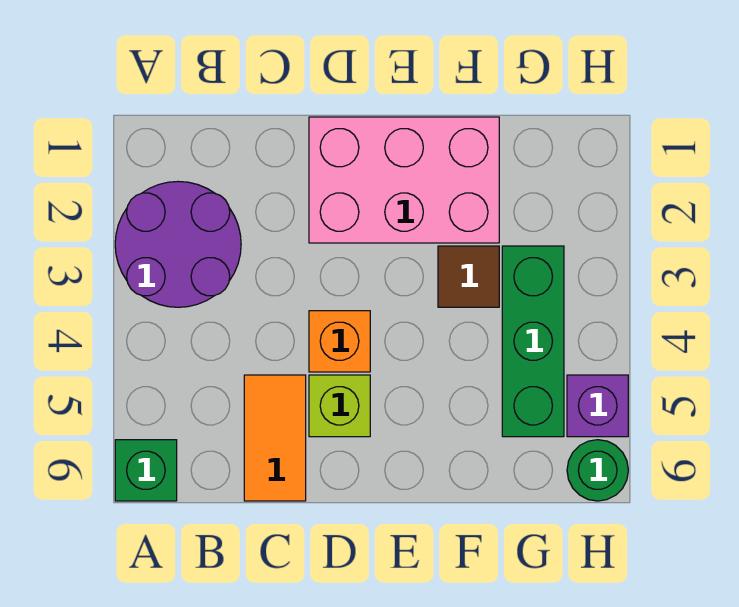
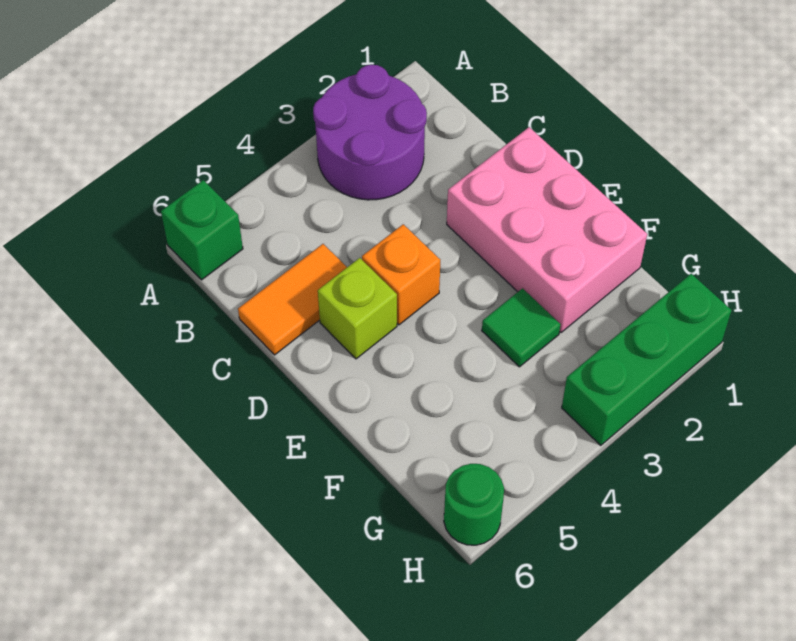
brown tile F3 level 1 -> green tile F3 level 1
green brick G3:G5 level 1 -> green brick H1:H3 level 1
purple brick H5 level 1 -> none

